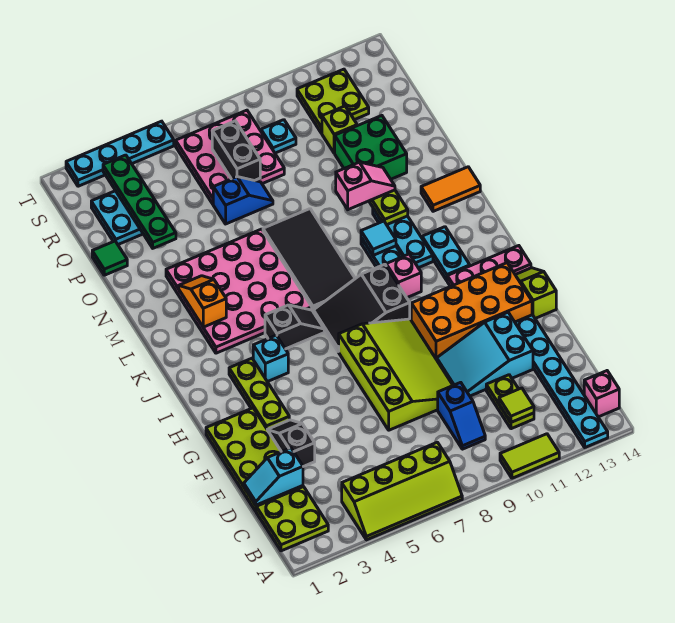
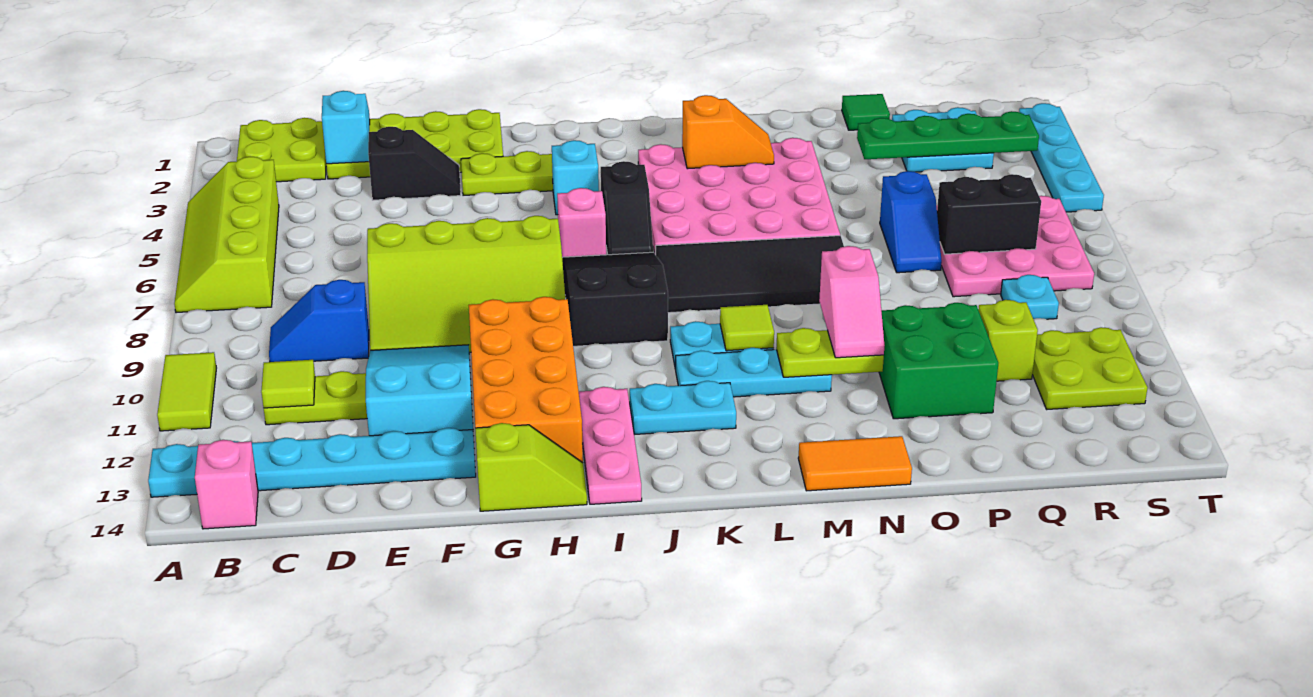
pink brick J10 level 1 -> pink brick I6 level 1
cyan tile L10 level 2 -> lime tile L10 level 2
orange tile M13:M14 level 1 -> orange tile M14:N14 level 1

